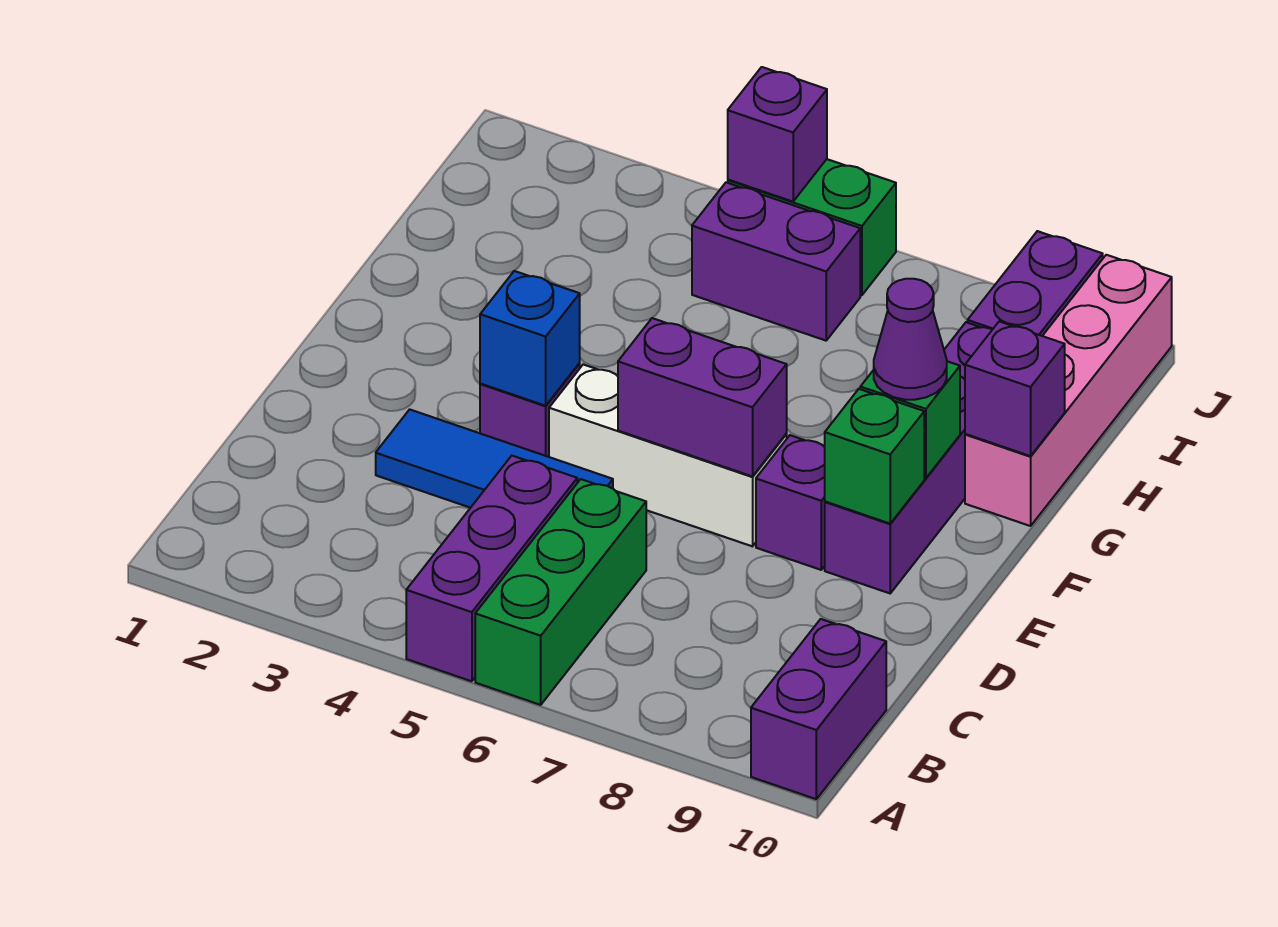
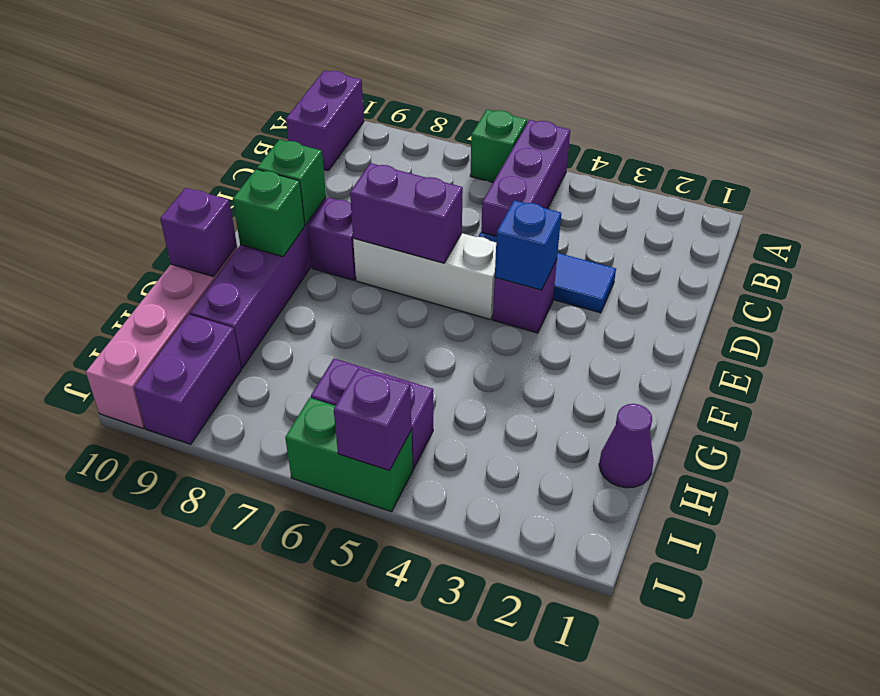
green brick A6:C6 level 1 -> green brick A6 level 1
purple cone F9 level 3 -> purple cone H1 level 1

